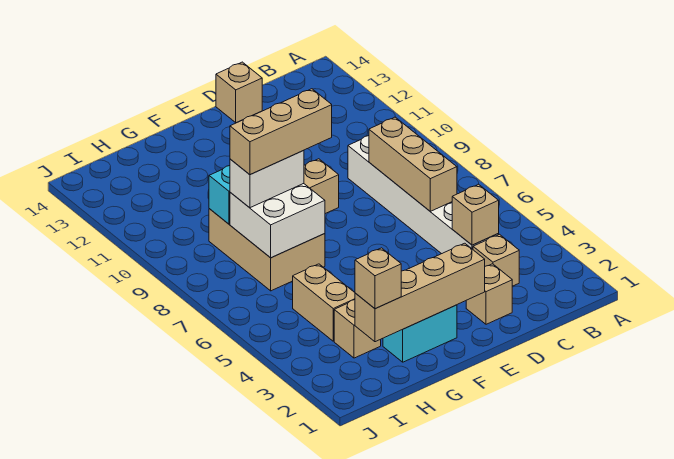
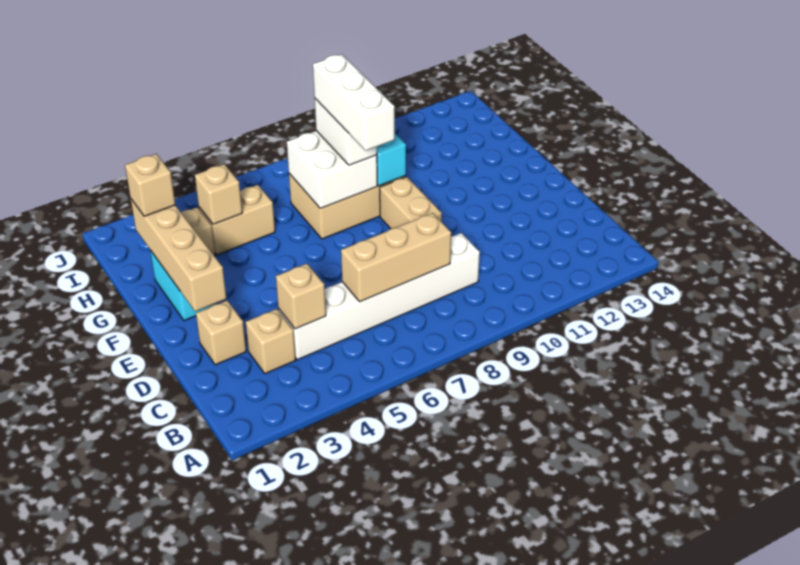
tan brick D14 level 1 -> tan brick H4 level 2
tan brick F8:H8 level 4 -> white brick F8:H8 level 4

